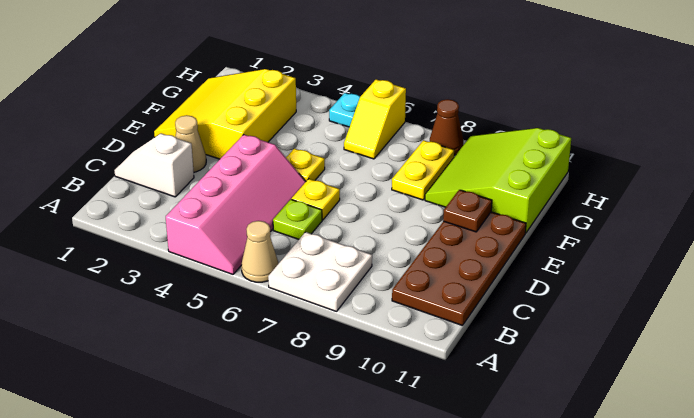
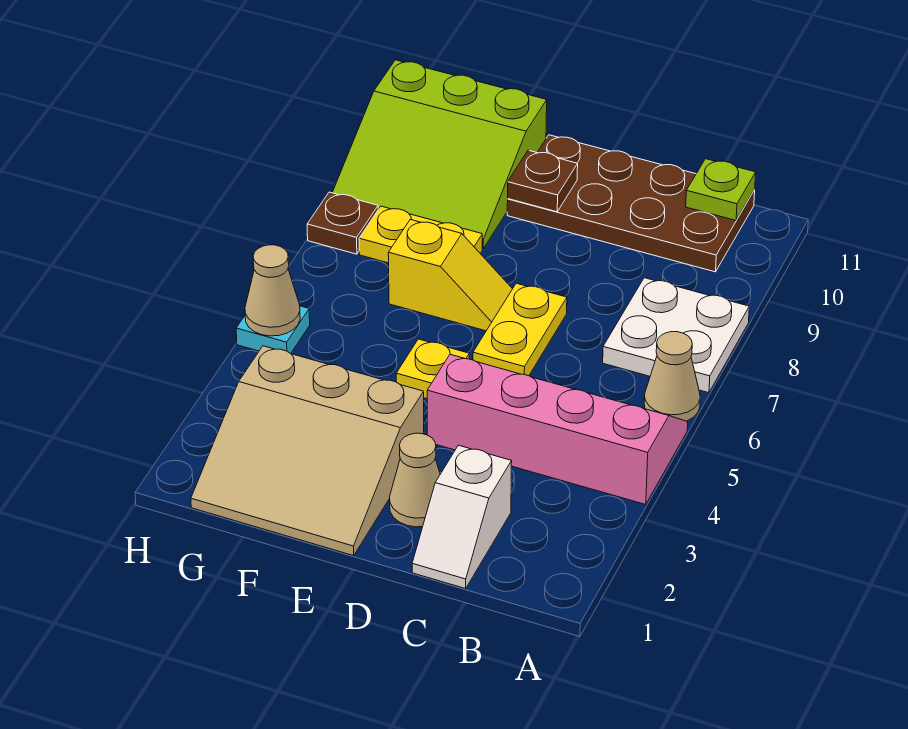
lime plate C6 level 1 -> lime plate B11 level 2
yellow plate D6 level 1 -> yellow plate D6:D7 level 1
yellow slope E1:G3 level 1 top 3 -> tan slope E1:G3 level 1 top 3
yellow slope G6:H6 level 1 top H -> yellow slope E7:F7 level 1 top F
none -> tan cone H5 level 2
brown cone H8 level 1 -> brown plate H8 level 1

